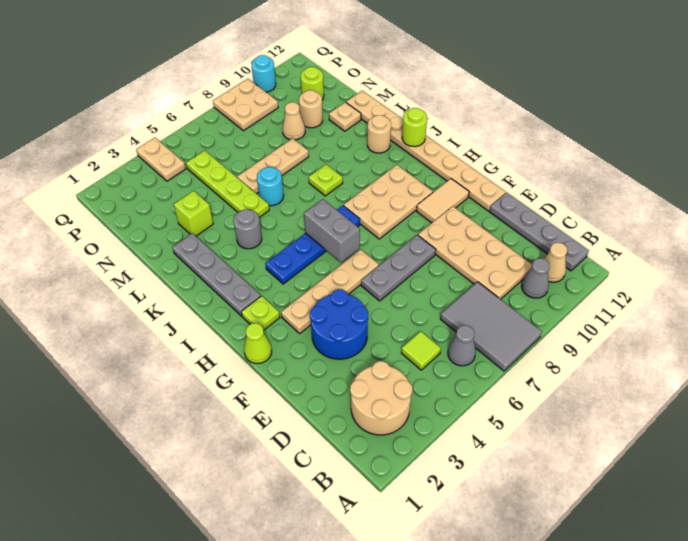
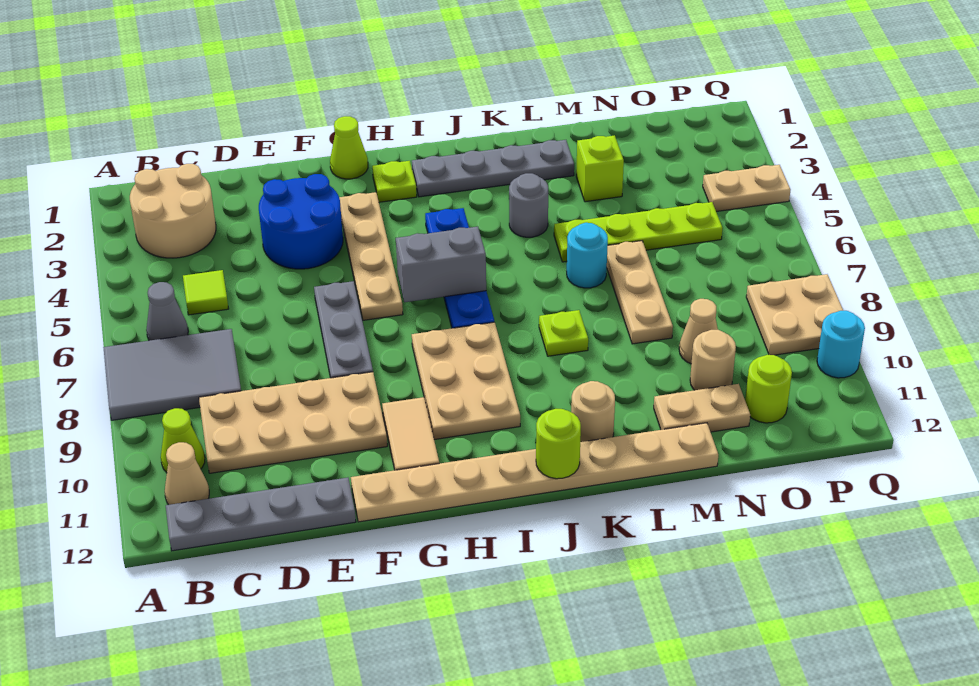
grey cone B10 level 1 -> lime cone B10 level 1
tan plate M11 level 1 -> tan plate M11:N11 level 1

